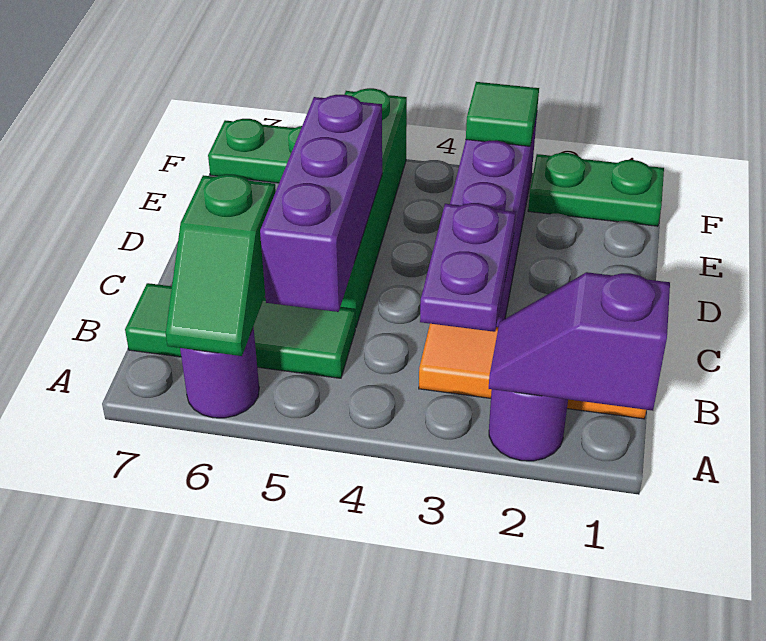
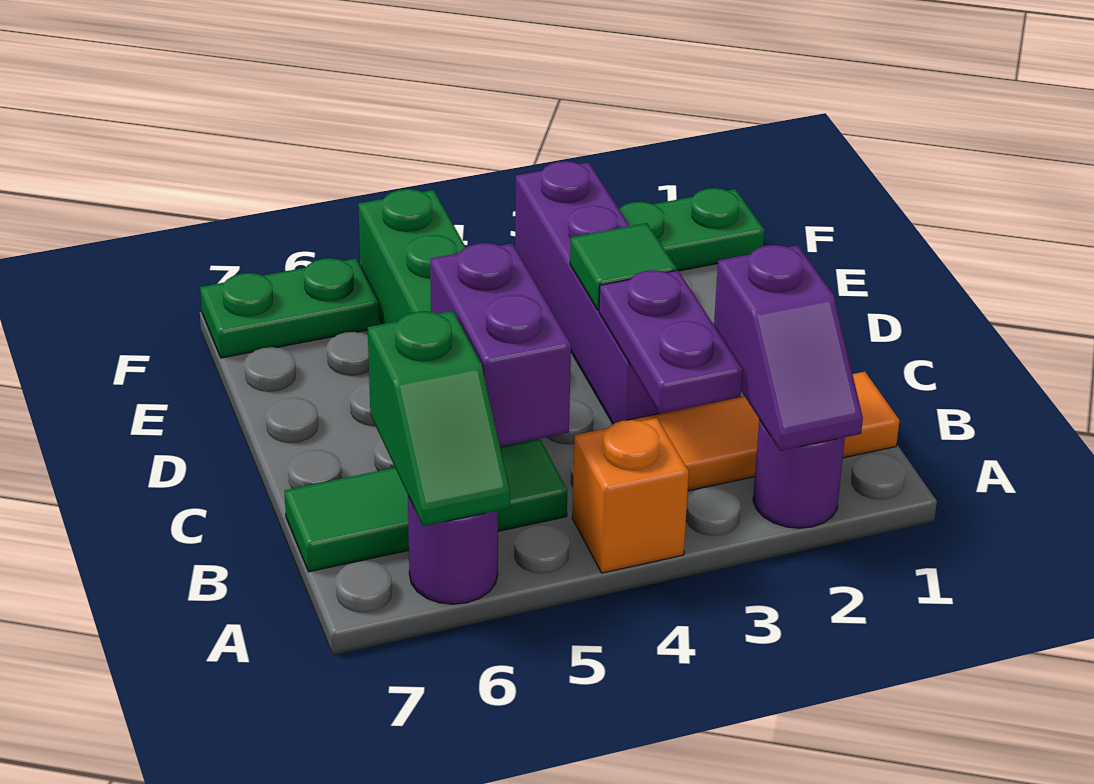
purple slope A1:A2 level 2 top 1 -> purple slope A2:B2 level 2 top B
none -> orange brick A4 level 1
purple brick B5:D5 level 2 -> purple brick B5:C5 level 2
green tile F3 level 2 -> green tile D3 level 2

